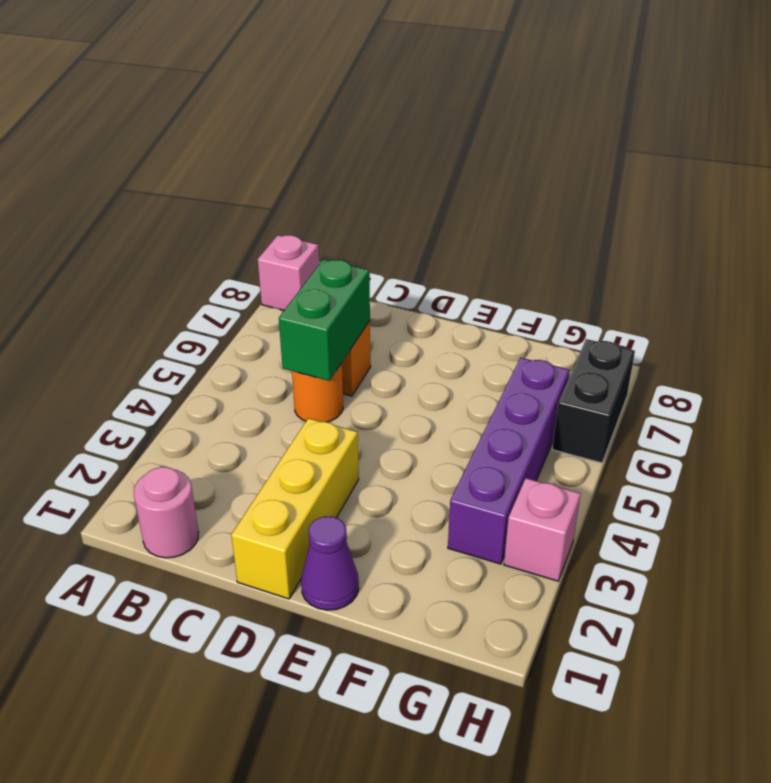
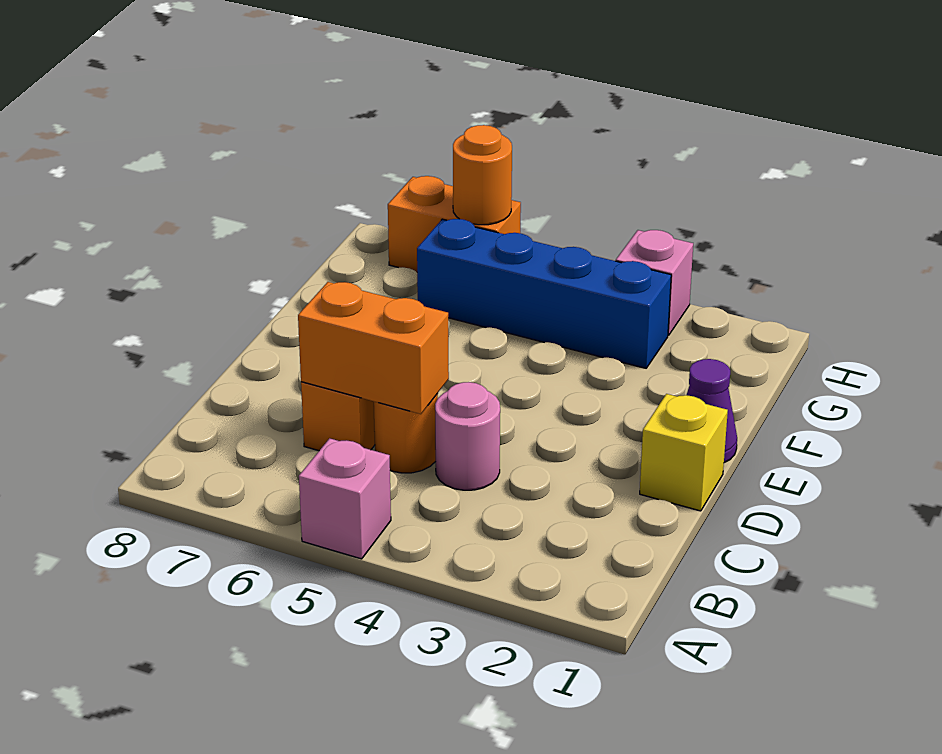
pink brick A8 level 1 -> pink brick A5 level 1
pink round brick B1 level 1 -> pink round brick C4 level 1
green brick C5:C6 level 2 -> orange brick C5:C6 level 2
yellow brick D1:D3 level 1 -> yellow brick D1 level 1
purple brick G3:G6 level 1 -> blue brick G3:G6 level 1
black brick H6:H7 level 1 -> orange brick H6:H7 level 1
none -> orange round brick H6 level 2

